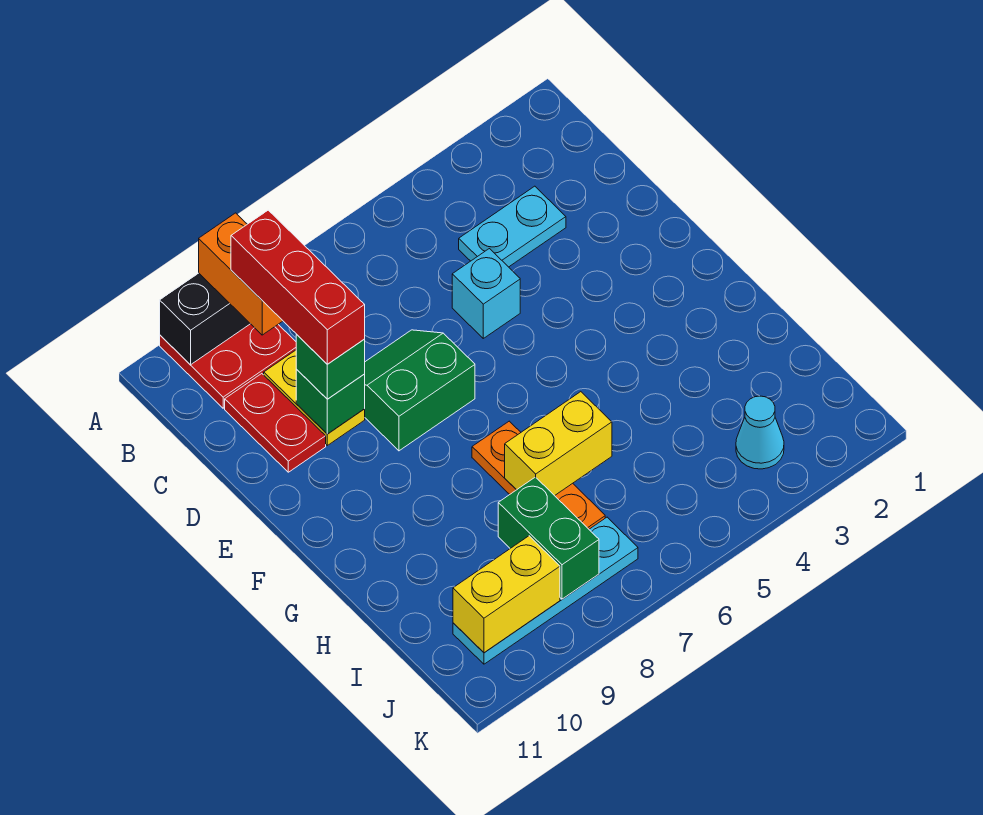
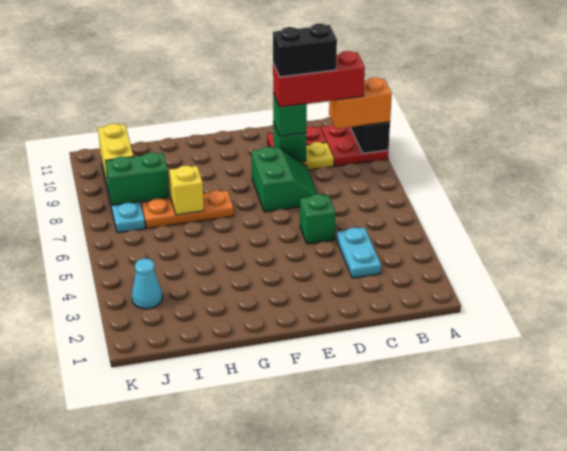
none -> black brick C9:D9 level 5
cyan brick D5 level 1 -> green brick D5 level 1
yellow brick H6:H7 level 2 -> yellow brick H7 level 2

